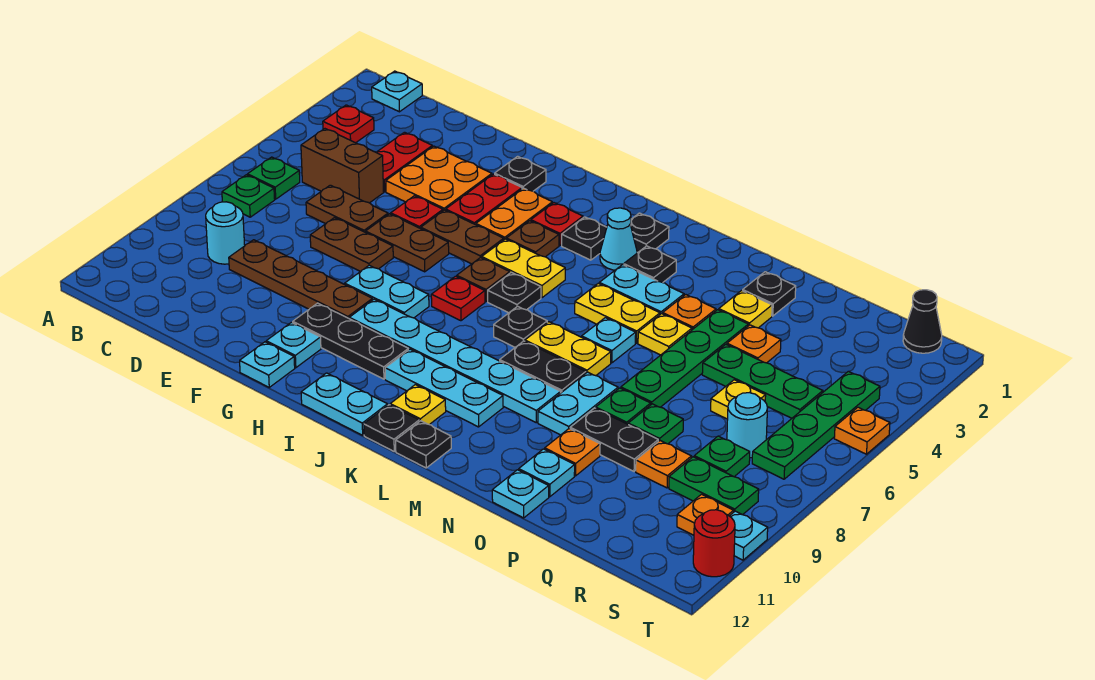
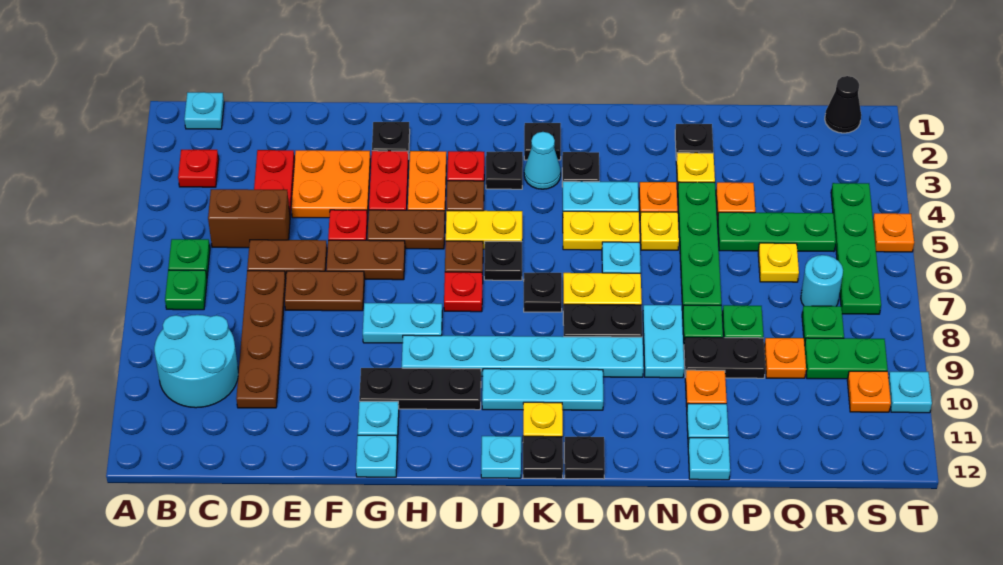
cyan round brick C9 level 1 -> cyan round brick B9:C10 level 1
brown plate D9:G9 level 1 -> brown plate D7:D10 level 1
cyan plate I12:J12 level 1 -> cyan plate J12 level 1
red round brick T11 level 1 -> none

